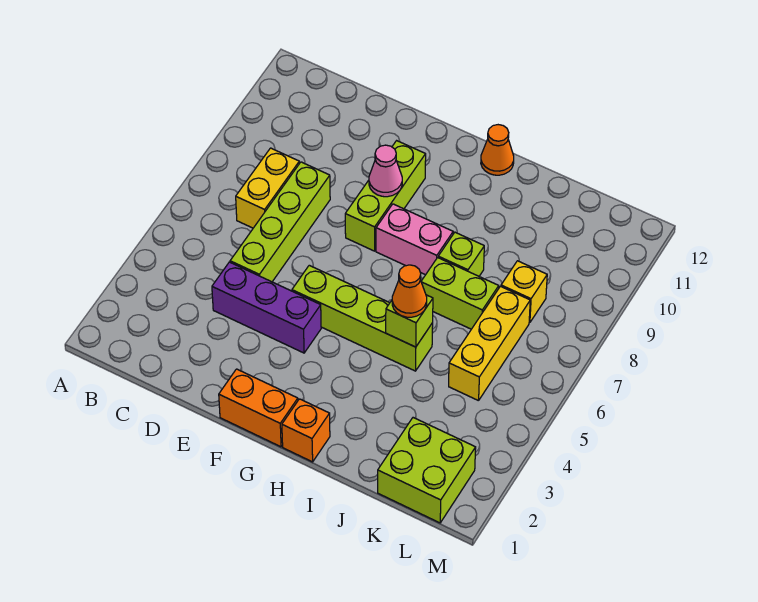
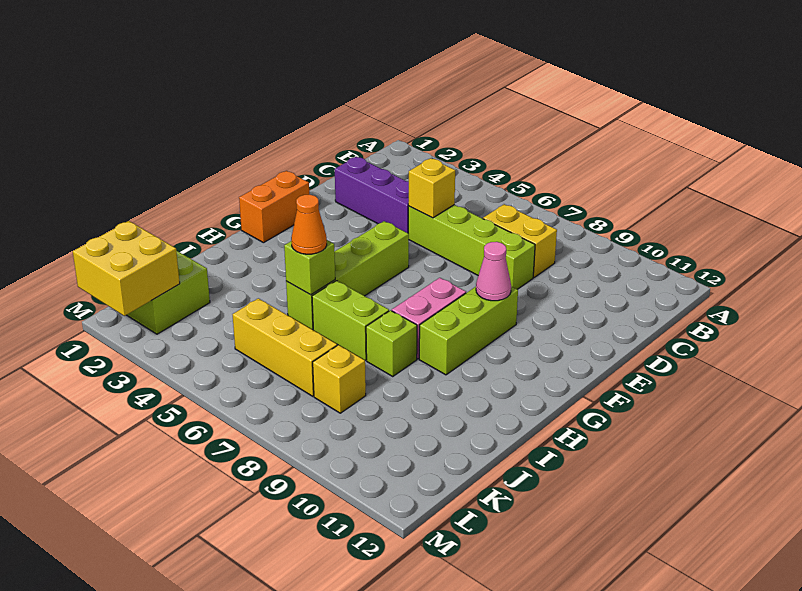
purple brick D4:F4 level 1 -> purple brick D2:D4 level 1
none -> yellow brick D5 level 2
lime brick F8:F10 level 1 -> lime brick F9:H9 level 1
orange brick H1 level 1 -> none
orange cone H12 level 1 -> none
lime brick I7:J7 level 1 -> lime brick I6:I7 level 1
none -> yellow brick L1:M2 level 2

